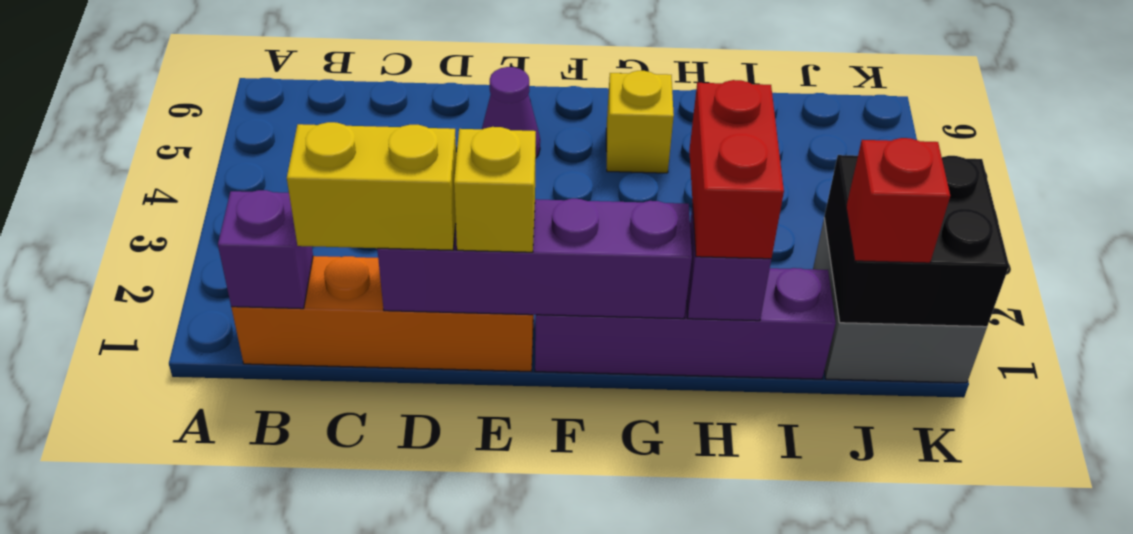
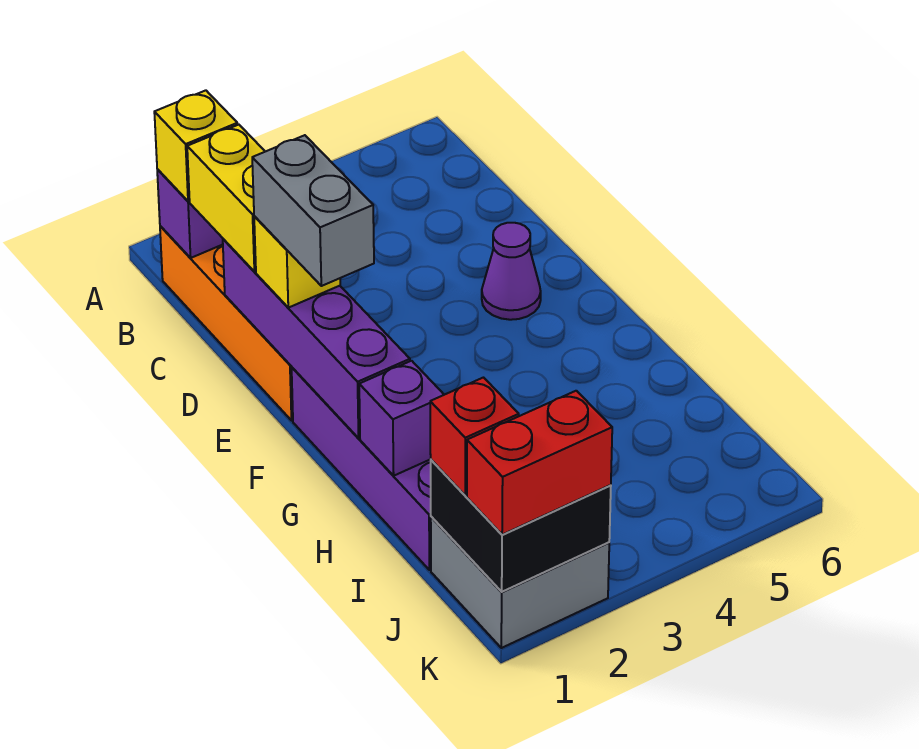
none -> grey brick E1:F1 level 4
yellow brick G5 level 1 -> yellow brick B1 level 3
red brick H1:H2 level 3 -> red brick K1:K2 level 3

